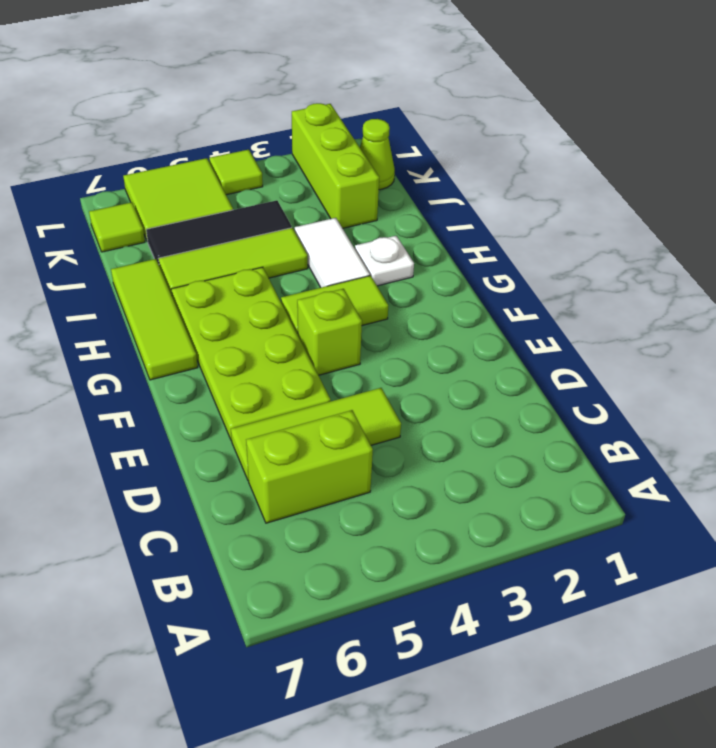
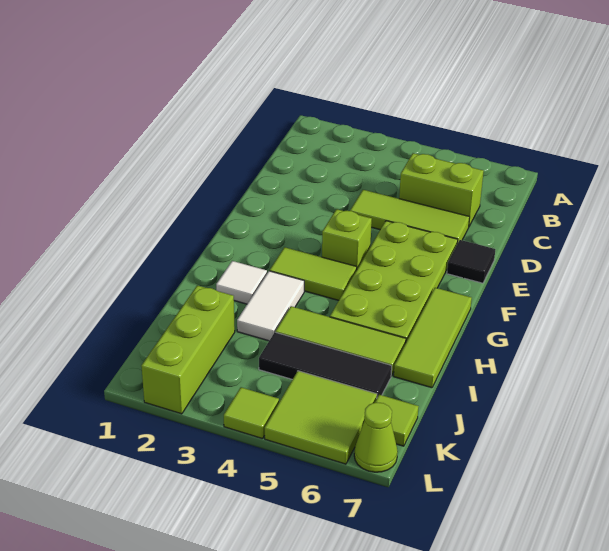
none -> black tile E7 level 1
white plate H2 level 1 -> white tile H2 level 1
lime cone K1 level 1 -> lime cone L7 level 1

